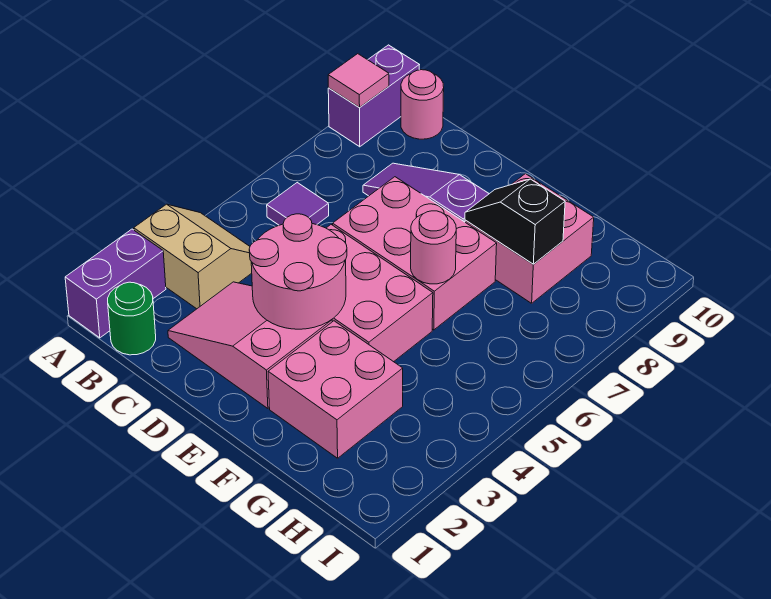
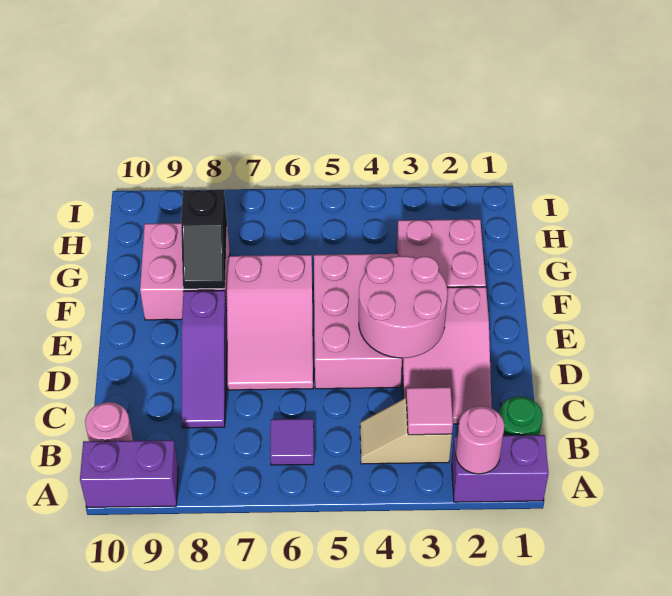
tan slope A3:B4 level 1 top 3 -> tan slope B3:B4 level 1 top 3
pink tile A9 level 2 -> pink tile B3 level 2
pink brick D6:F7 level 1 -> pink slope D6:F7 level 1 top F
pink round brick F6 level 2 -> pink round brick A2 level 2

